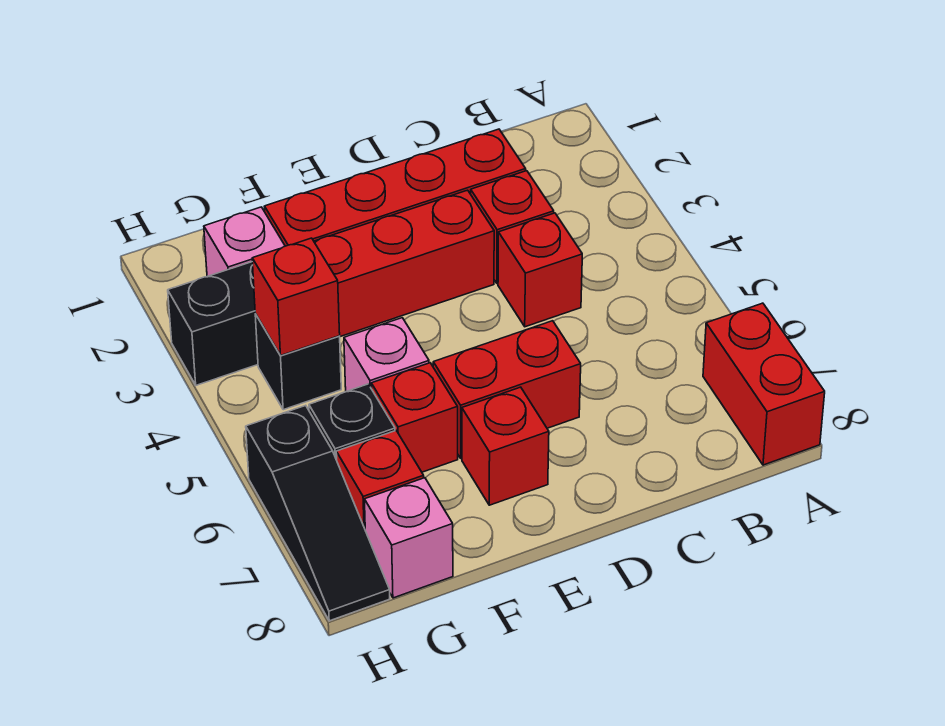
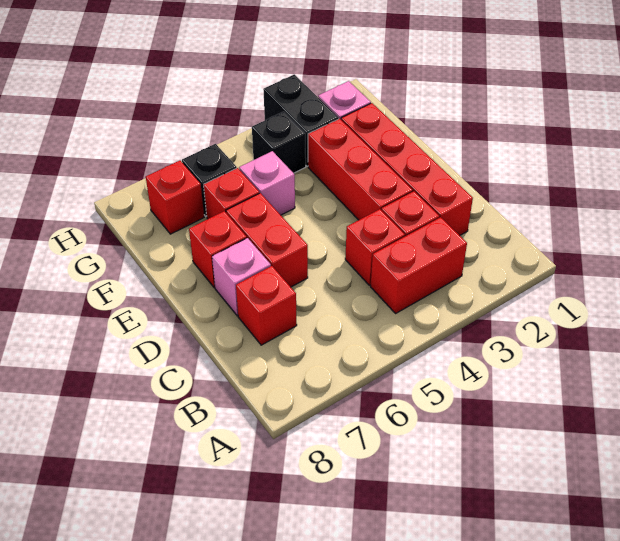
red brick A7:A8 level 1 -> red brick B3:B4 level 1
red brick G4 level 2 -> red brick C7 level 1
pink brick G8 level 1 -> pink brick D7 level 1
black slope H6:H8 level 1 top 6 -> none

